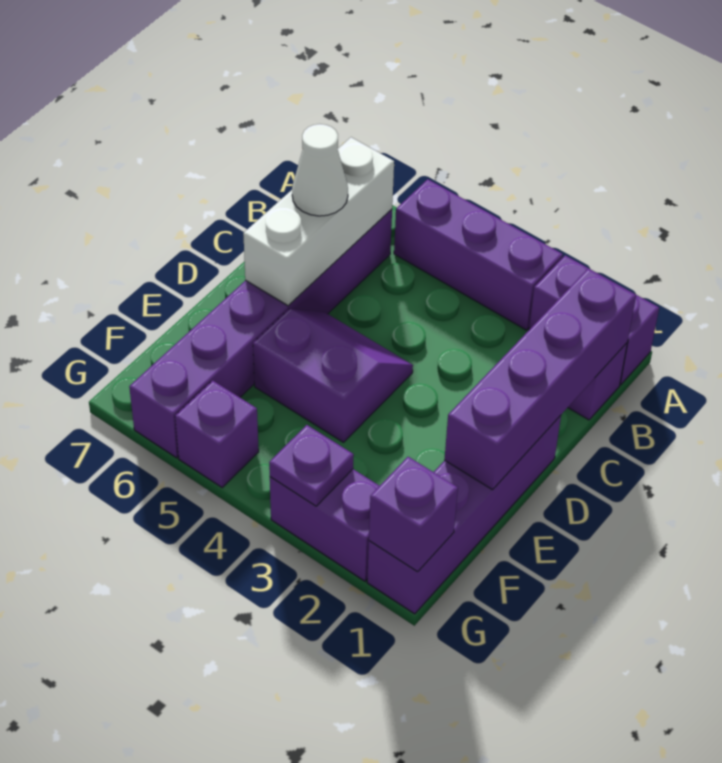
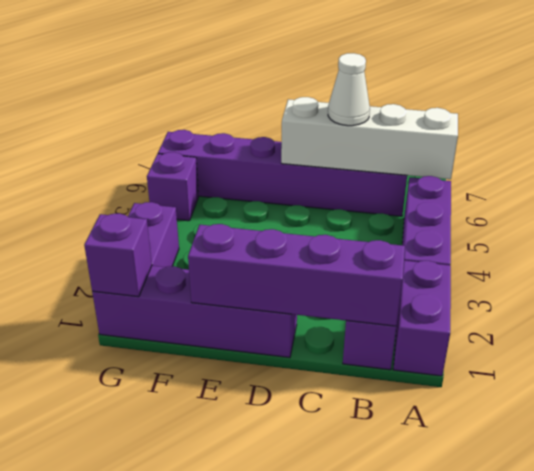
white brick B6:D6 level 2 -> white brick A6:D6 level 2
purple slope D4:E5 level 1 top E -> none
purple plate G3 level 2 -> none

